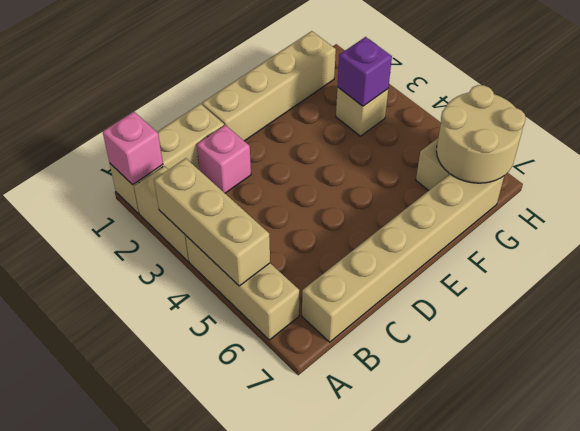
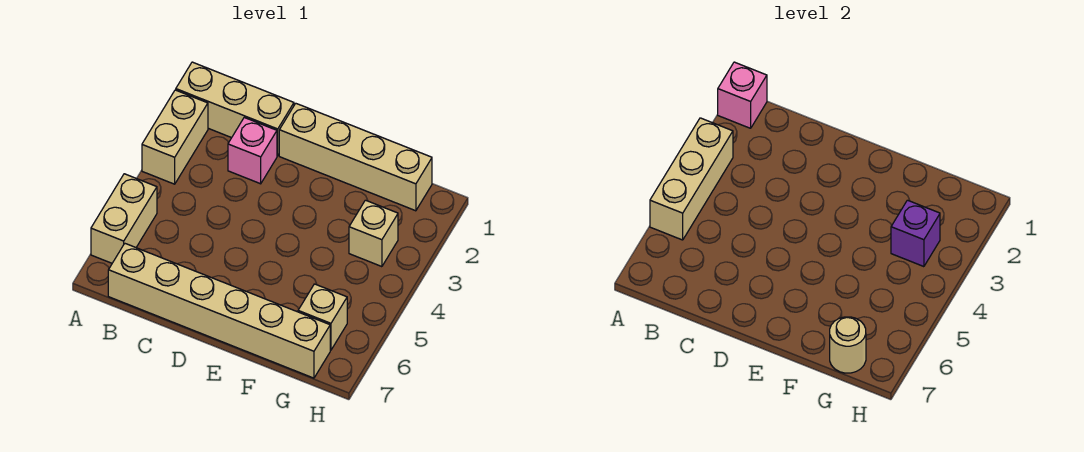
tan brick A4:A6 level 1 -> tan brick A5:A6 level 1
tan round brick G6:H7 level 2 -> tan round brick G7 level 2

